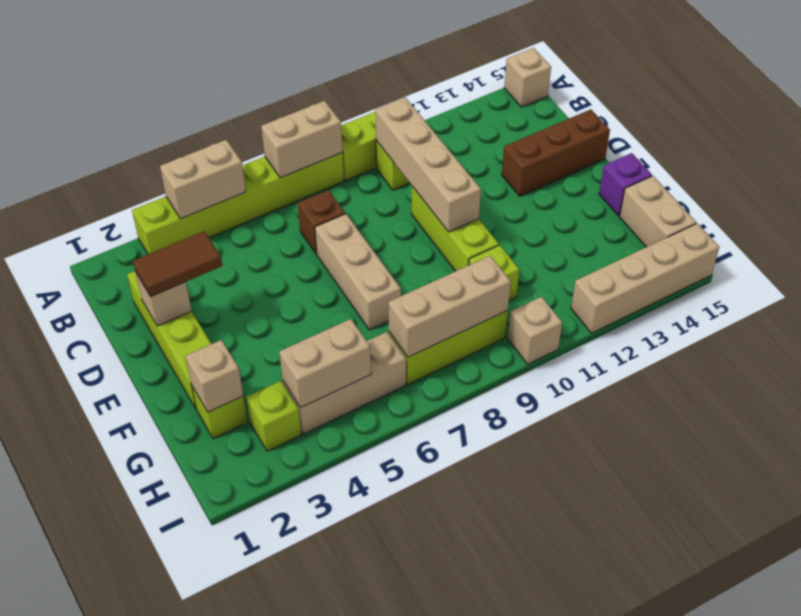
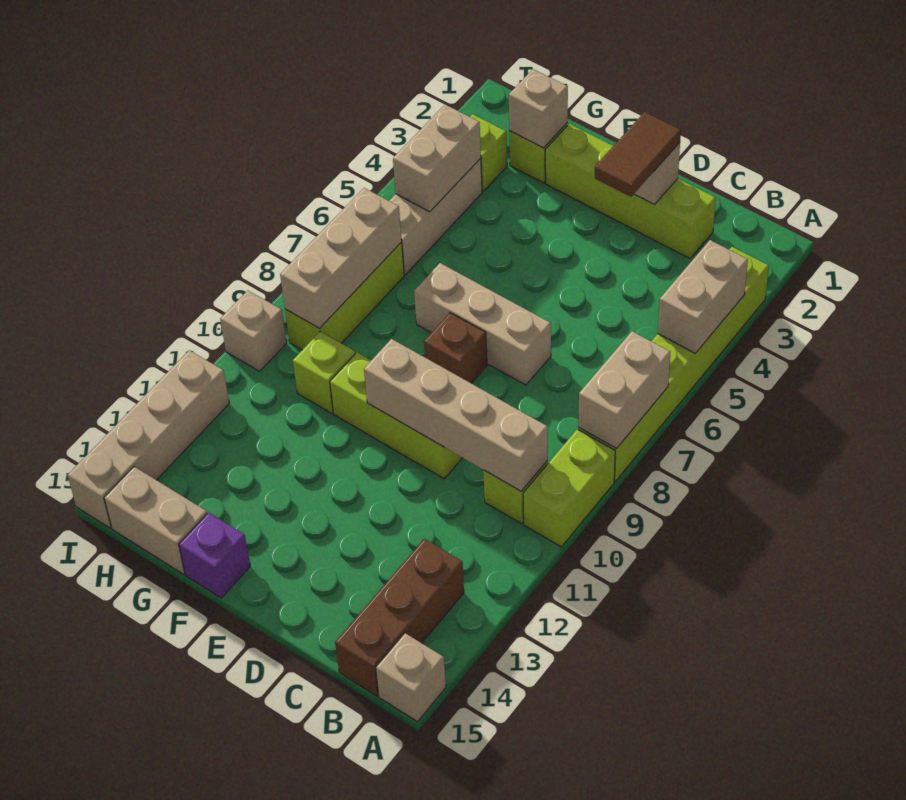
brown brick C7 level 1 -> brown brick E8 level 1
brown brick D13:D15 level 1 -> brown brick B13:B15 level 1

